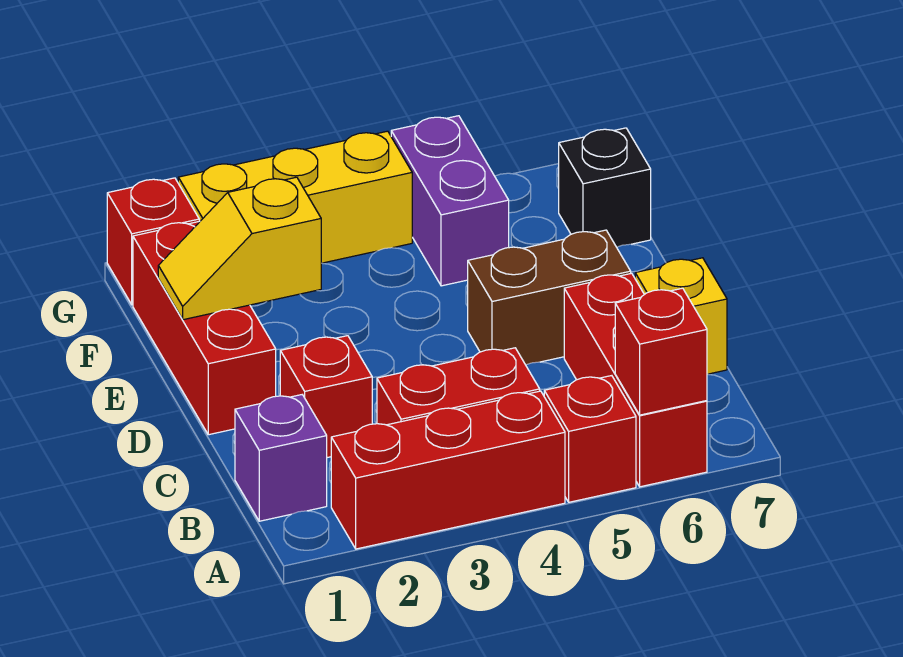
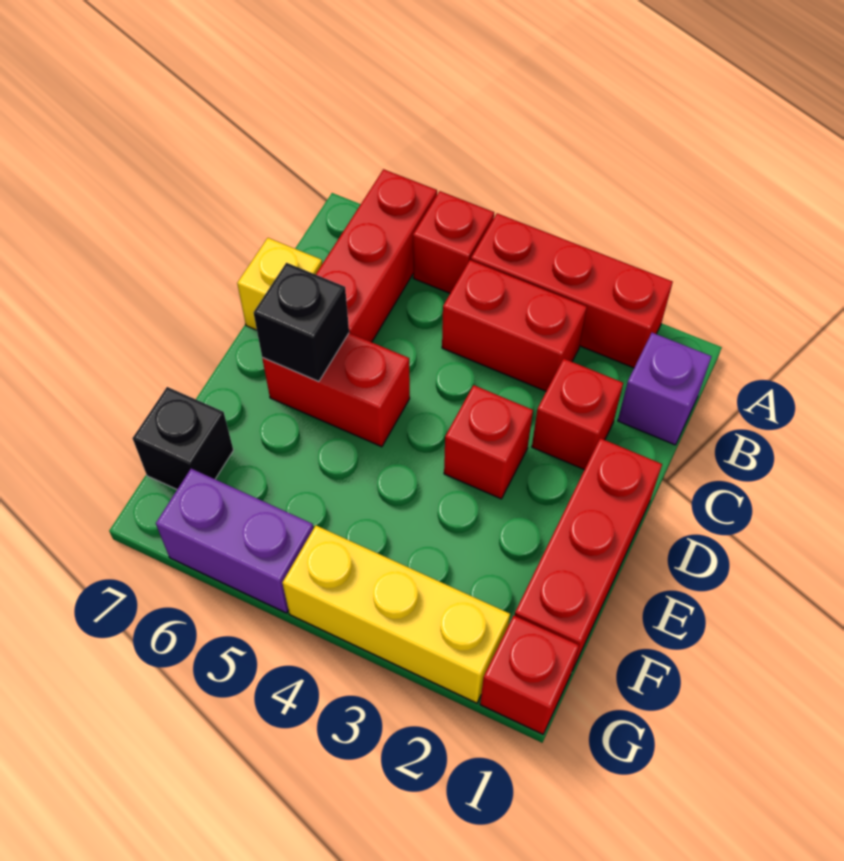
red brick A6 level 2 -> red brick D3 level 1
brown brick D5:D6 level 1 -> red brick D5:D6 level 1
none -> black brick D6 level 2
yellow slope E1:E2 level 2 top 2 -> none
purple brick F5:G5 level 1 -> purple brick G5:G6 level 1

